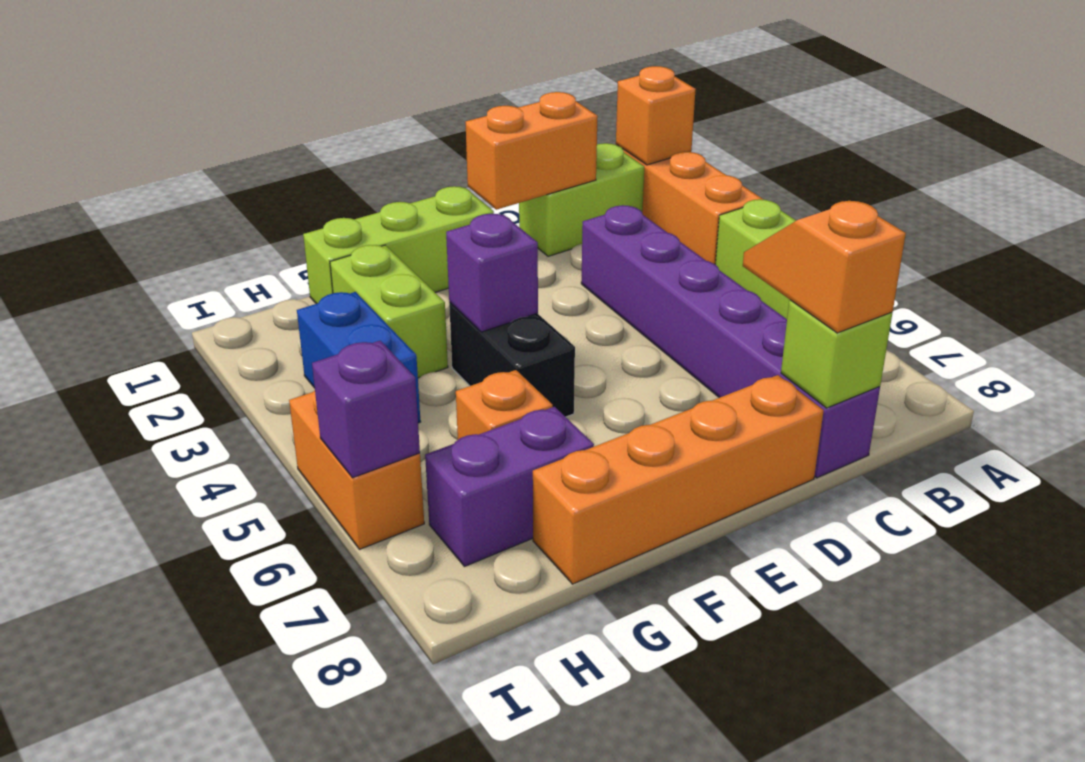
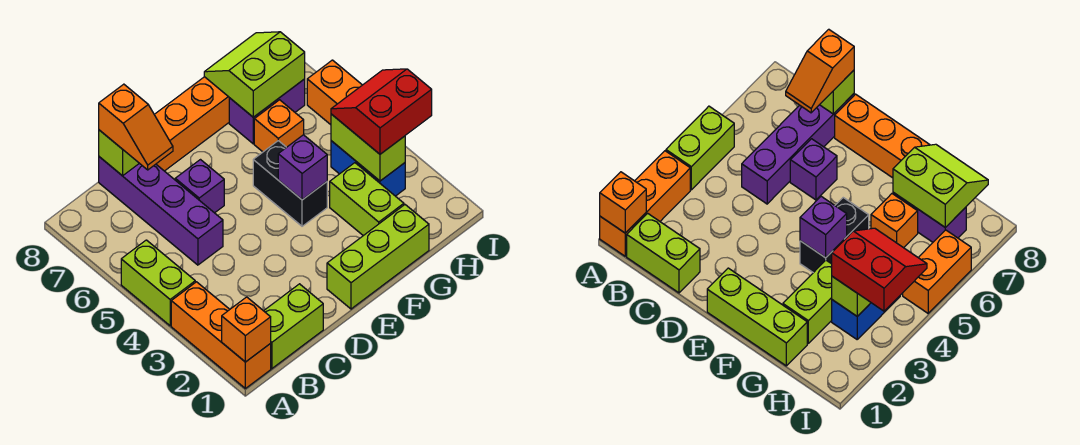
orange brick C1:D1 level 2 -> none
purple brick C3:C8 level 1 -> purple brick C5:C8 level 1
none -> lime slope G7:H8 level 2 top 7
none -> lime brick H3:H4 level 2
none -> red slope H3:I4 level 3 top 3
purple brick I6 level 2 -> purple brick D6 level 1

